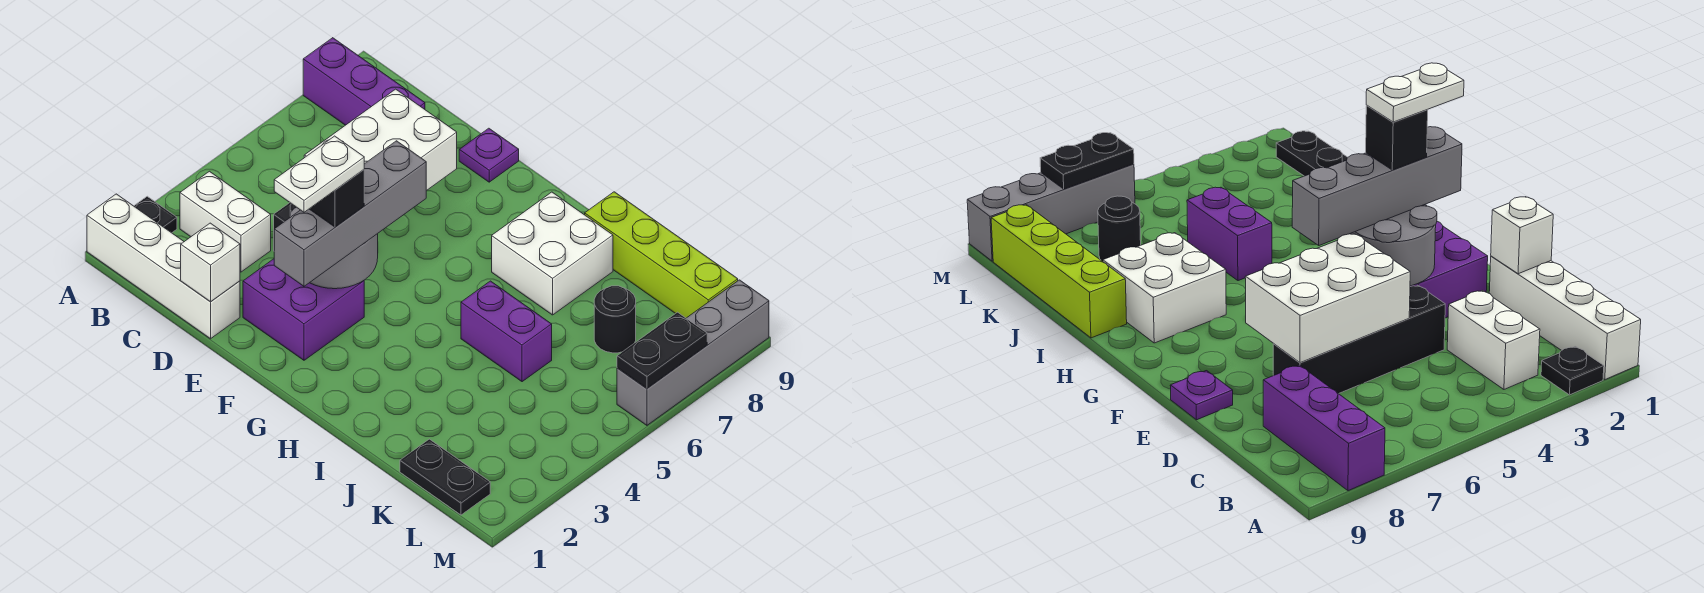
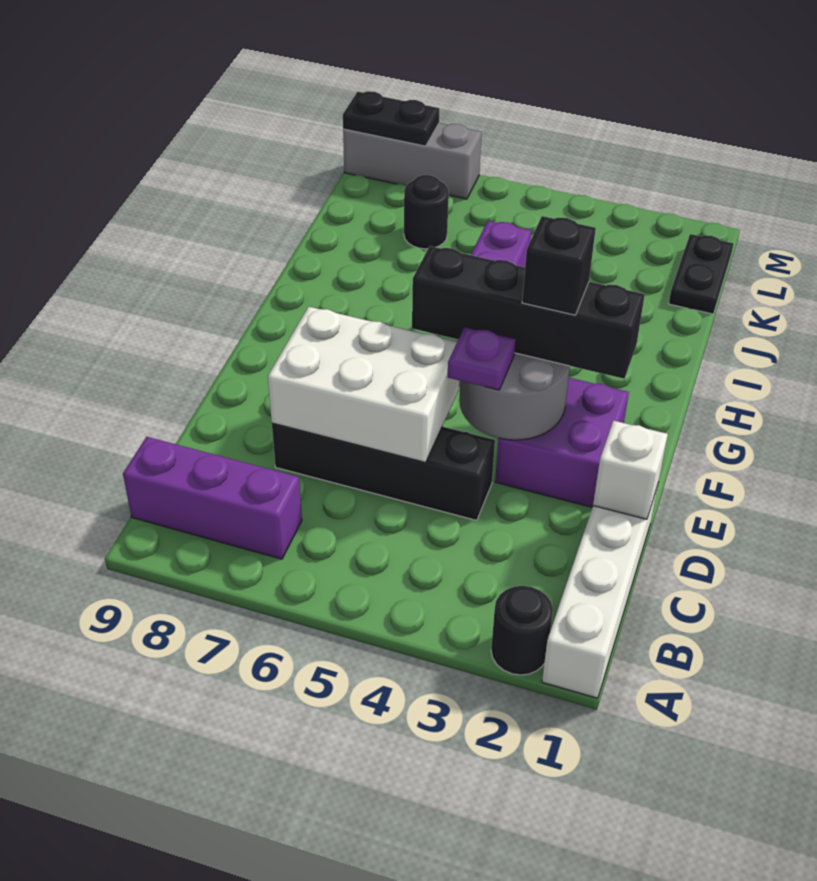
black plate A2 level 1 -> black round brick A2 level 1
purple brick A8:C8 level 1 -> purple brick B7:B9 level 1
white brick B3:C3 level 1 -> none
purple plate E9 level 1 -> purple plate E4 level 3
grey brick F2:F5 level 3 -> black brick F2:F5 level 3
white plate F2:F3 level 5 -> none
white brick H7:I8 level 1 -> none
lime brick I9:L9 level 1 -> none
grey brick M6:M9 level 1 -> grey brick M7:M9 level 1
black plate M6:M7 level 2 -> black plate M8:M9 level 2

